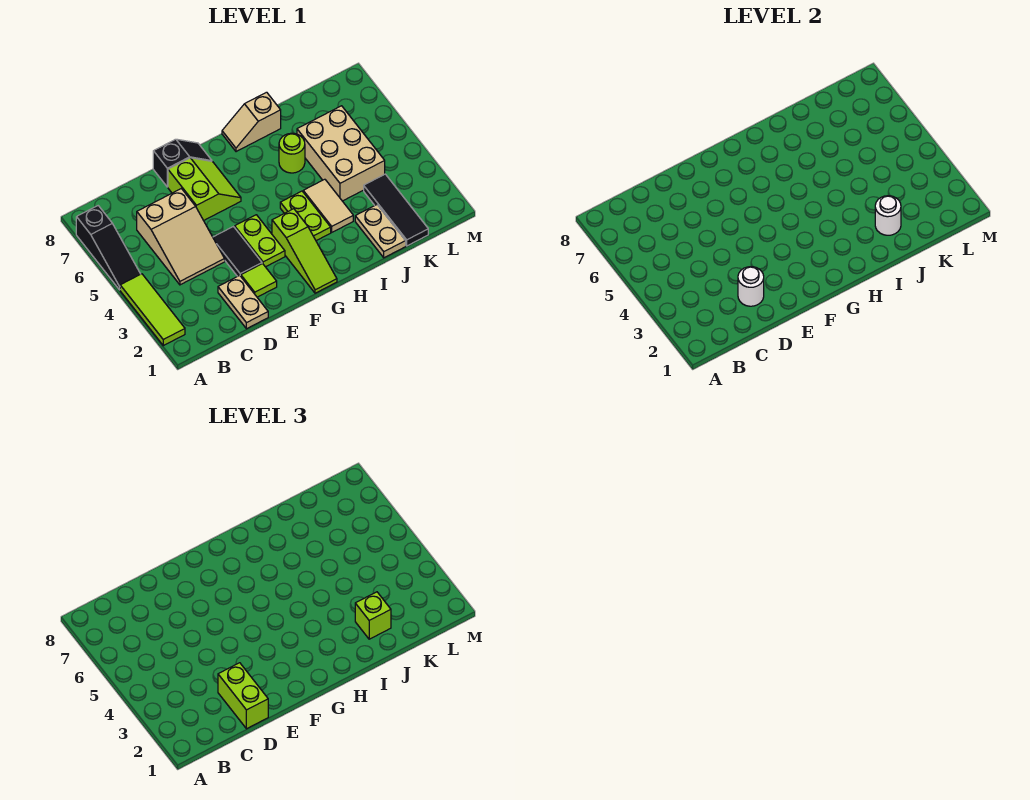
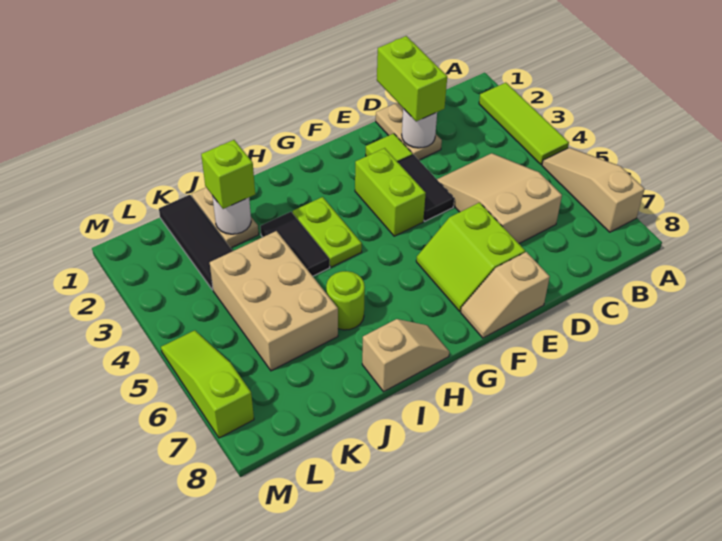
black slope A5:A7 level 1 top 7 -> tan slope A5:A7 level 1 top 7
black slope E8:F8 level 1 top E -> tan slope E8:F8 level 1 top E
lime plate F3:F4 level 1 -> lime brick F3:F4 level 1
lime slope G1:G3 level 1 top 3 -> lime slope M5:M7 level 1 top 7
tan tile I3:I4 level 1 -> black tile I3:I4 level 1

